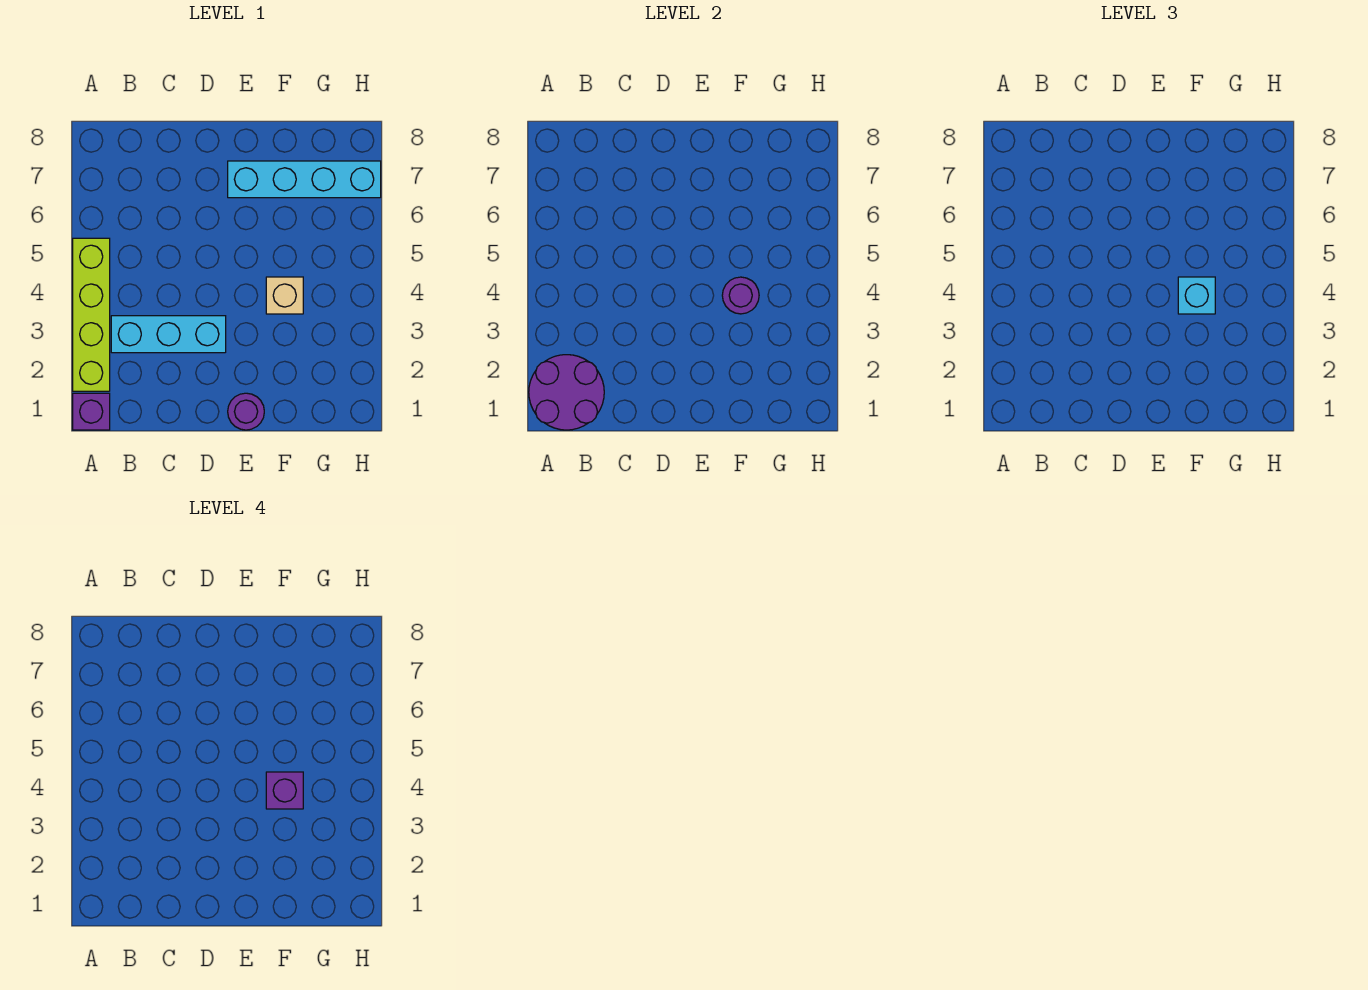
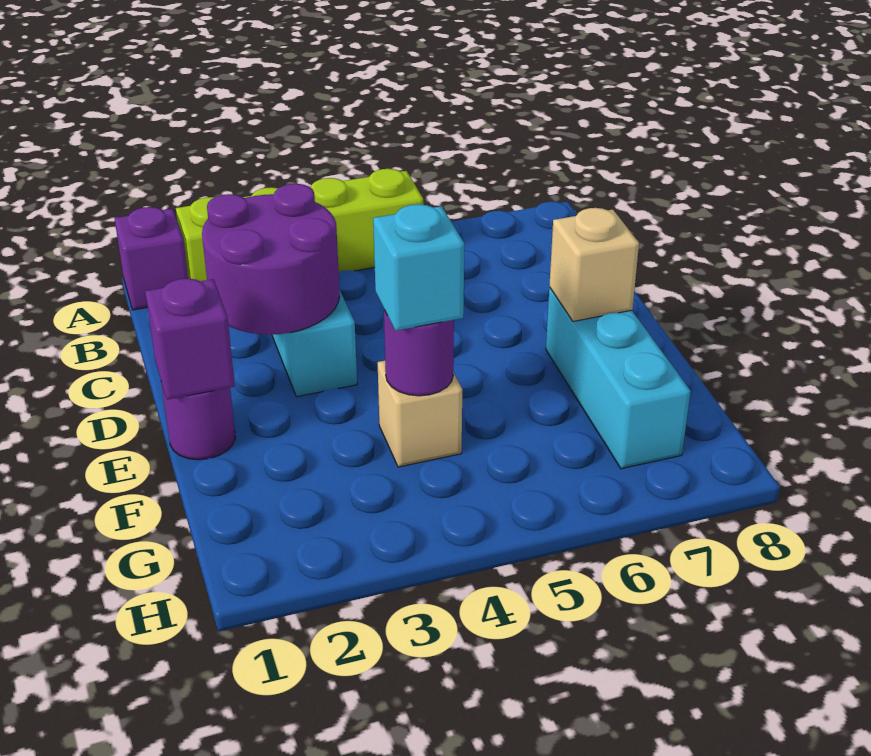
purple round brick A1:B2 level 2 -> purple round brick C2:D3 level 2
cyan brick E7:H7 level 1 -> cyan brick E7:G7 level 1
none -> tan brick E7 level 2
purple brick F4 level 4 -> purple brick E1 level 2

